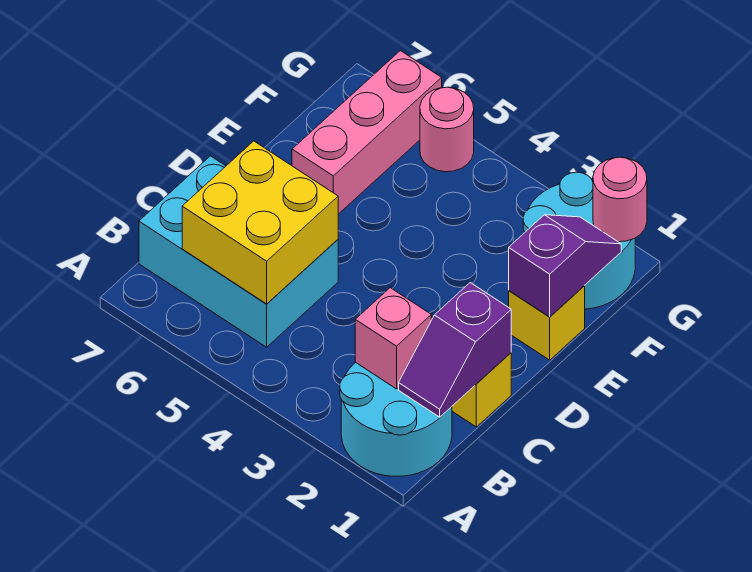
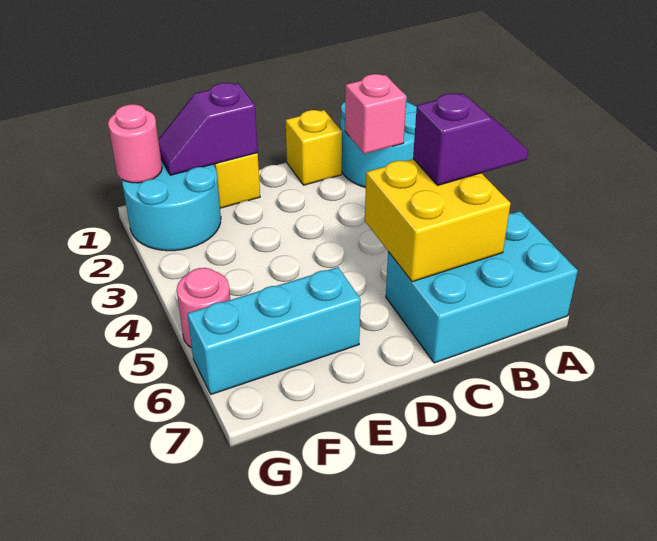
purple slope B1:C1 level 2 top C -> purple slope A5:B5 level 3 top B
cyan brick B5:C7 level 1 -> cyan brick A6:C7 level 1
pink brick E6:G6 level 1 -> cyan brick E6:G6 level 1

